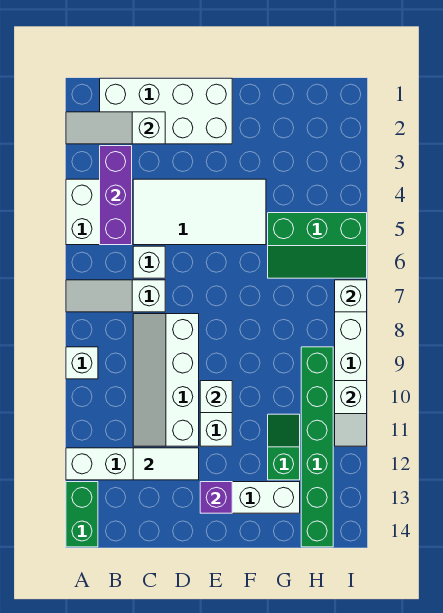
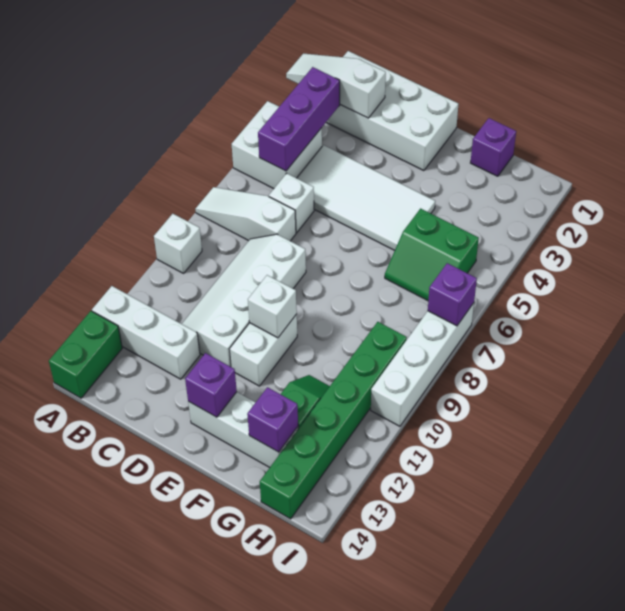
white tile C12:D12 level 2 -> none
none -> purple brick G1 level 1
green slope G5:I6 level 1 top 5 -> green slope G5:H6 level 1 top 5
none -> purple brick G13 level 2
white brick I7 level 2 -> purple brick I7 level 2
white slope I10:I11 level 2 top 10 -> none

